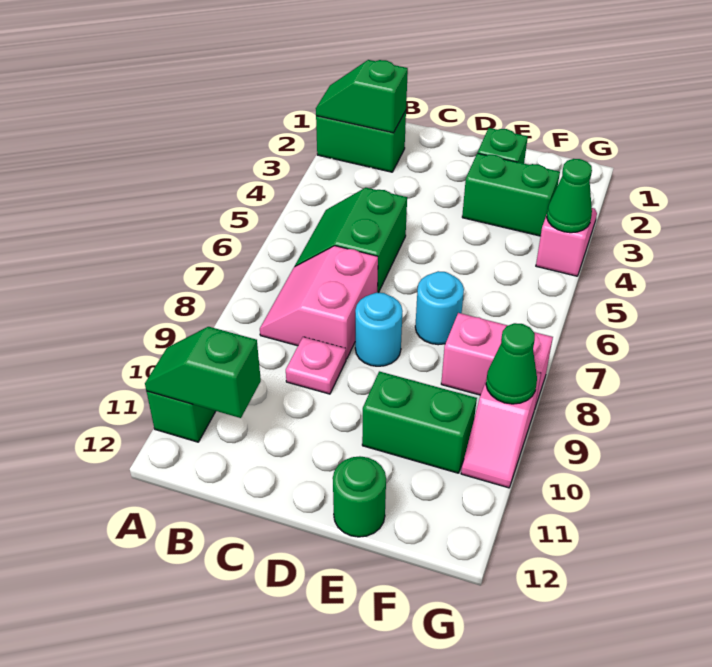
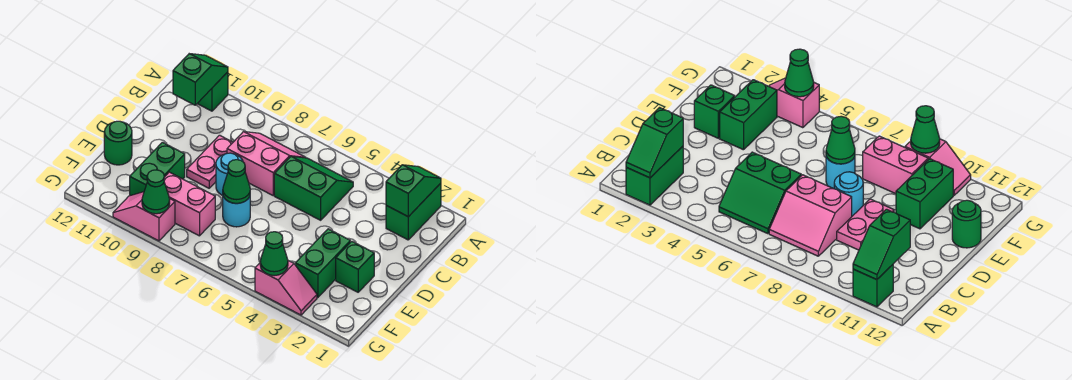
pink plate C9 level 1 -> pink plate C9:D9 level 1
none -> green cone E7 level 2
pink brick F8:G8 level 1 -> pink brick F8:F9 level 1

